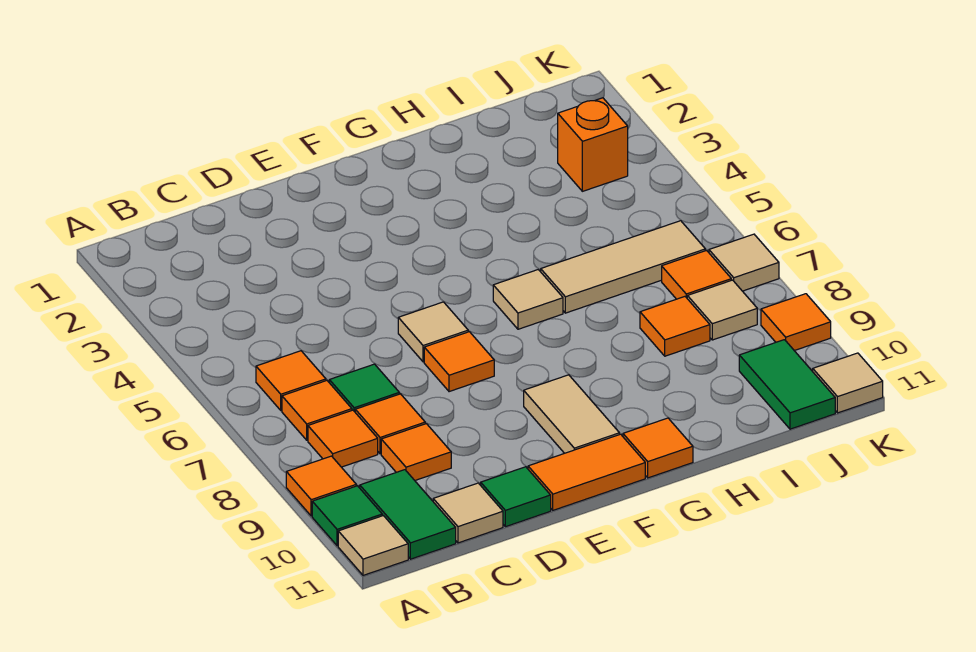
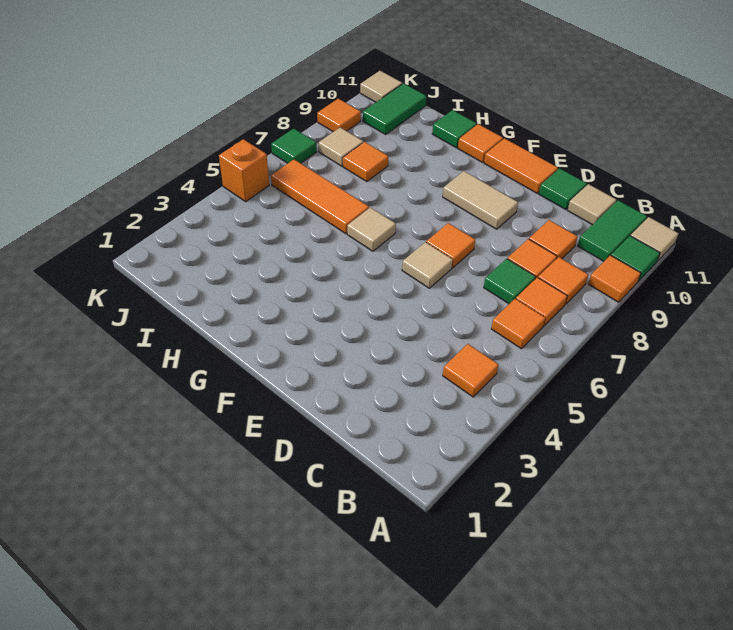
tan tile F9:F10 level 1 -> tan tile E9:F9 level 1
tan tile H6:J6 level 1 -> orange tile H6:J6 level 1
none -> green tile H11 level 1
orange brick J3 level 1 -> orange brick K5 level 1
orange tile J7 level 1 -> orange tile B4 level 1
tan tile K7 level 1 -> green tile K7 level 1

